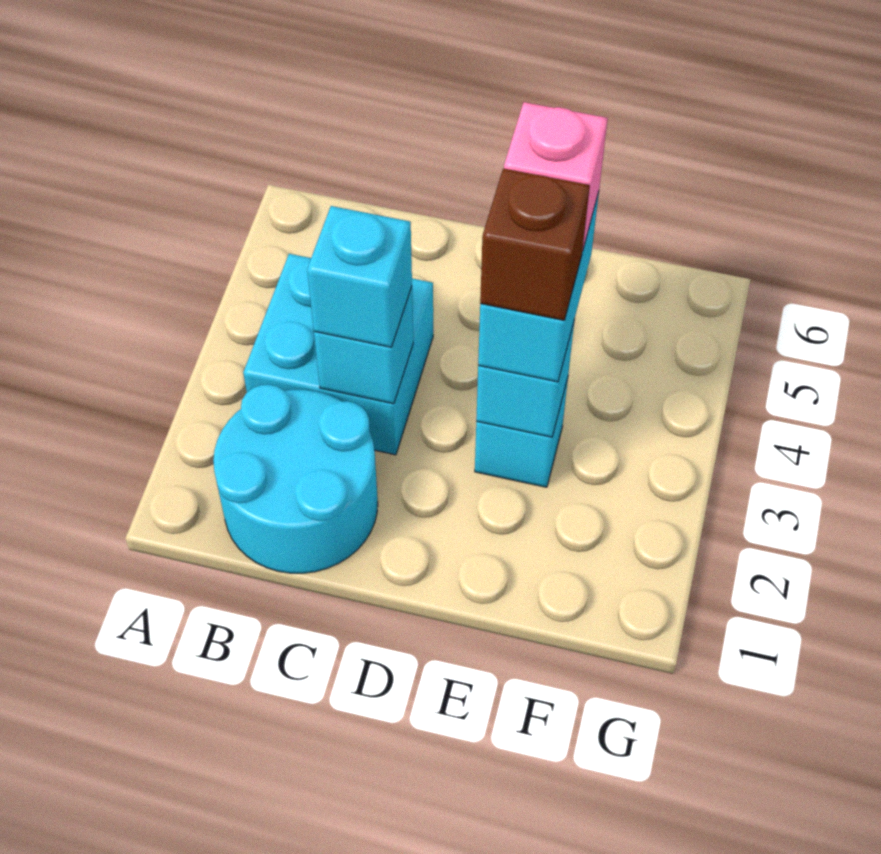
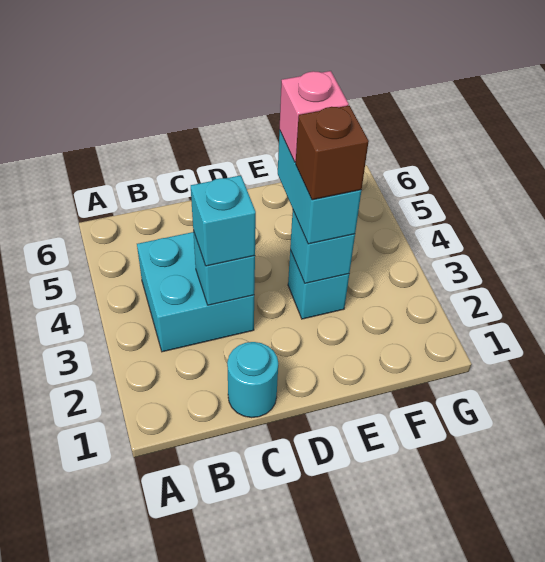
cyan round brick B1:C2 level 1 -> cyan round brick C1 level 1

